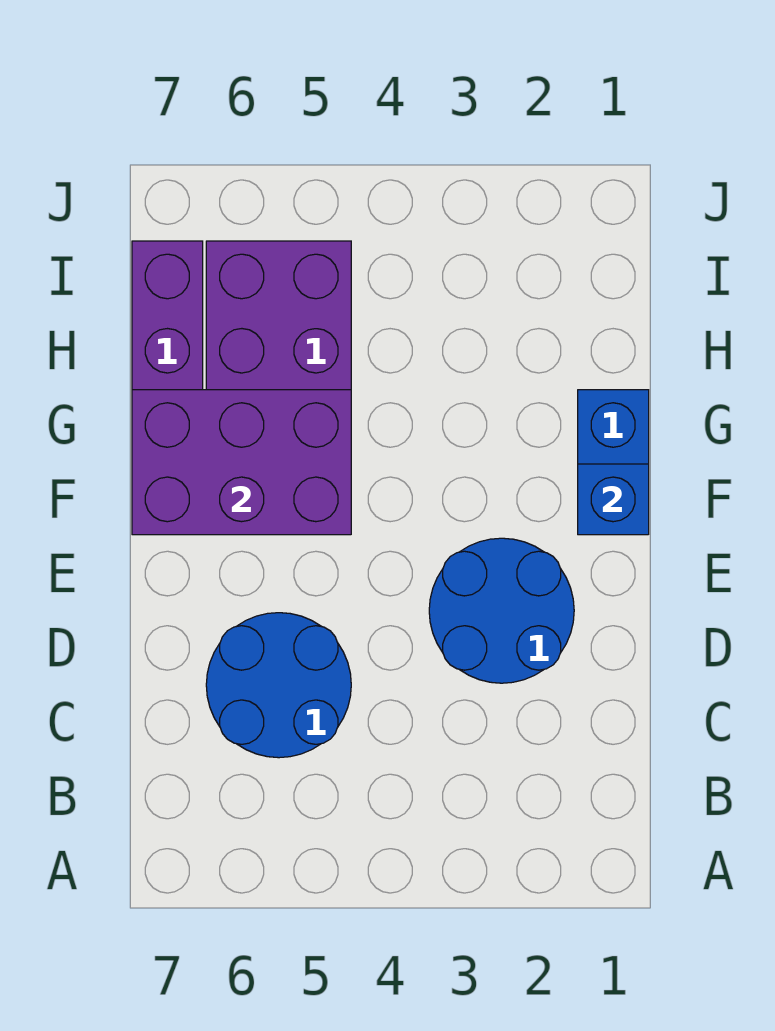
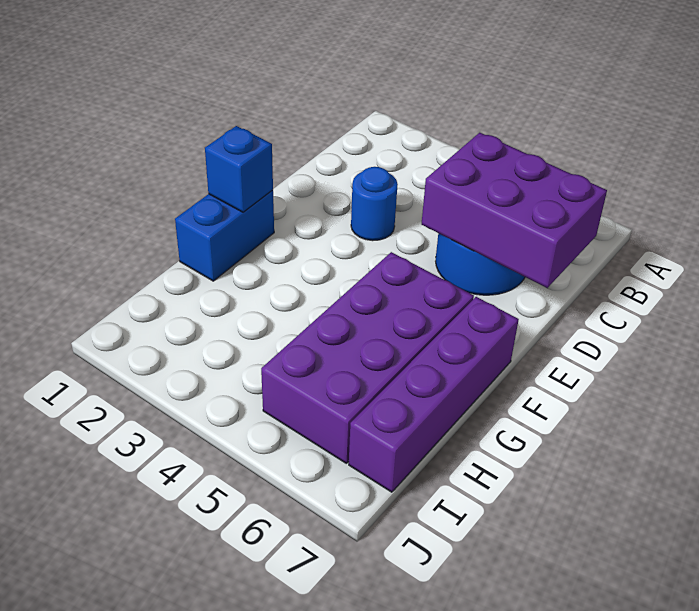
blue round brick D2:E3 level 1 -> blue round brick D3 level 1
purple brick F5:G7 level 2 -> purple brick C5:D7 level 2

